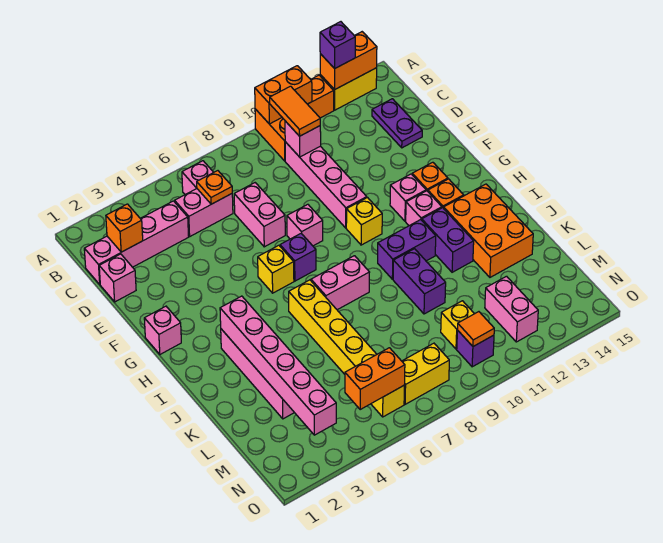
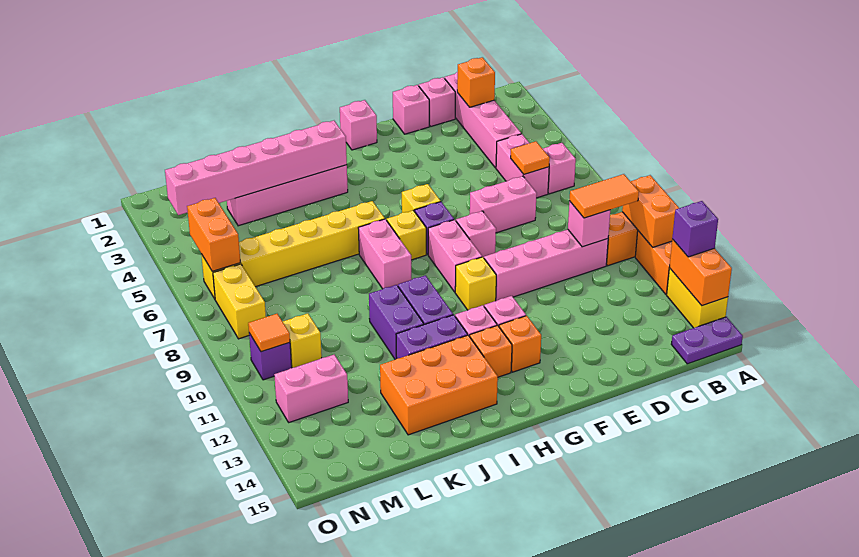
orange plate C6 level 2 -> orange tile C6 level 2
purple plate C14:D14 level 1 -> purple plate A15:B15 level 1
none -> pink brick E1 level 1
none -> pink brick G8:G9 level 1
none -> yellow brick H7 level 1
purple brick J10:K10 level 1 -> purple brick J10:J11 level 1

